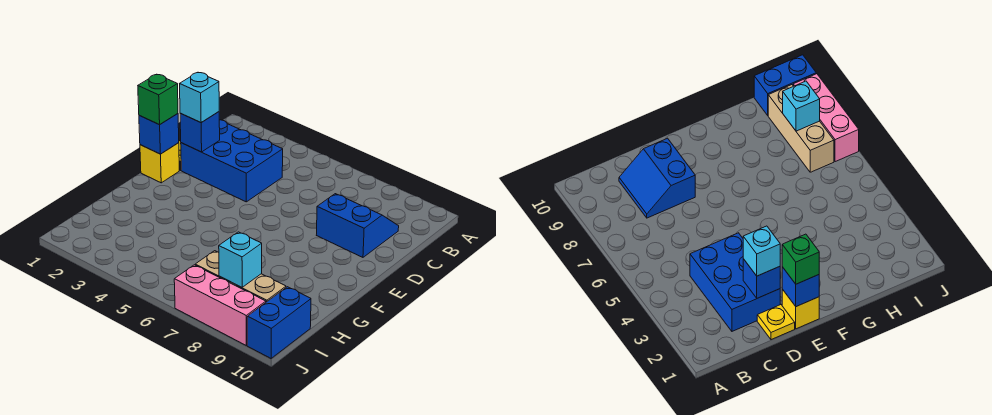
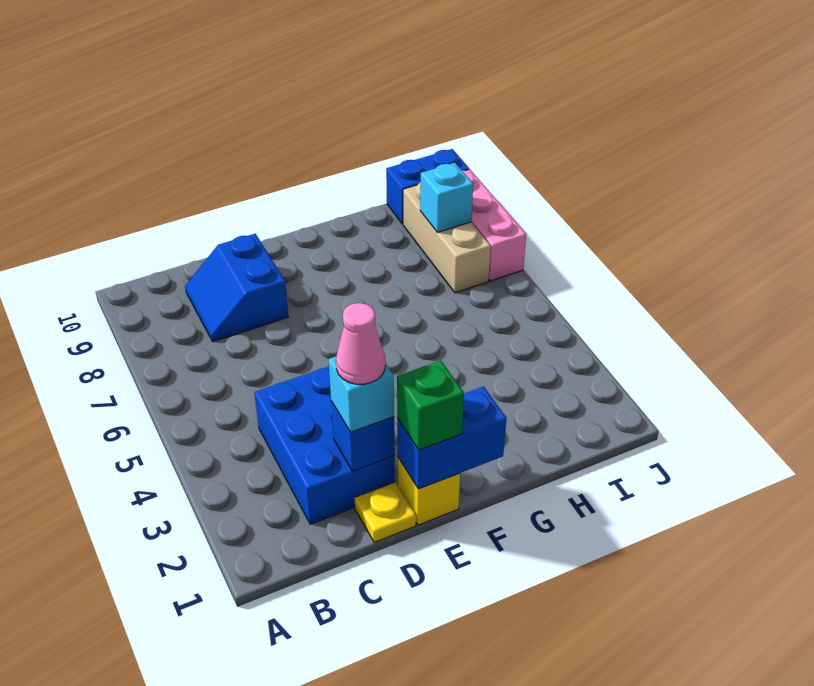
none -> pink cone D2 level 4
blue brick E1 level 2 -> blue brick E1:F1 level 2

